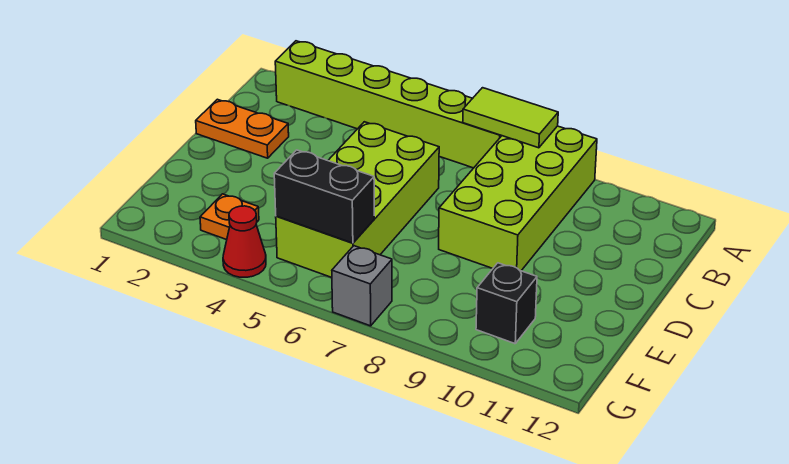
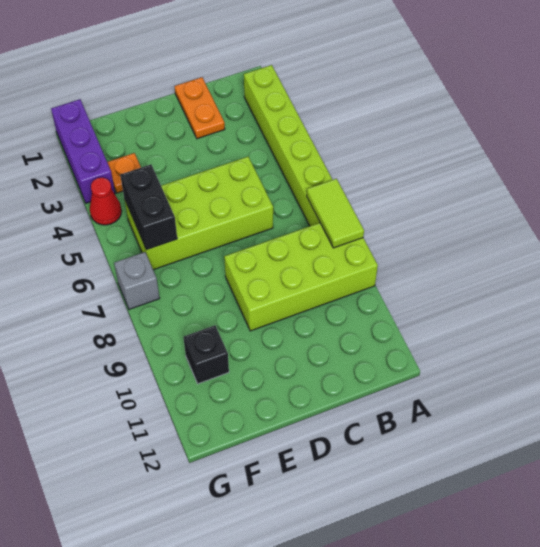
none -> purple brick G1:G3 level 1

